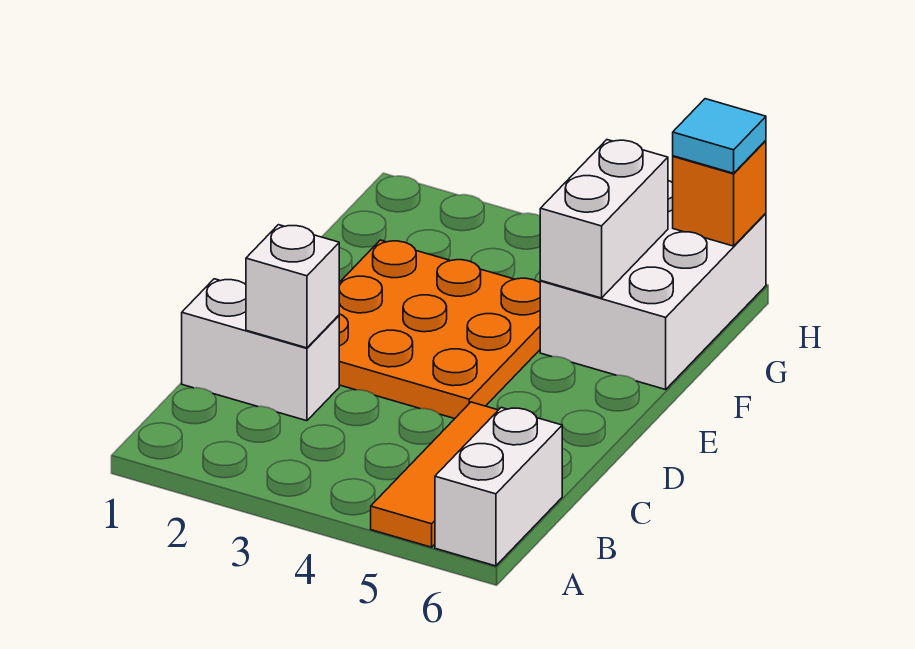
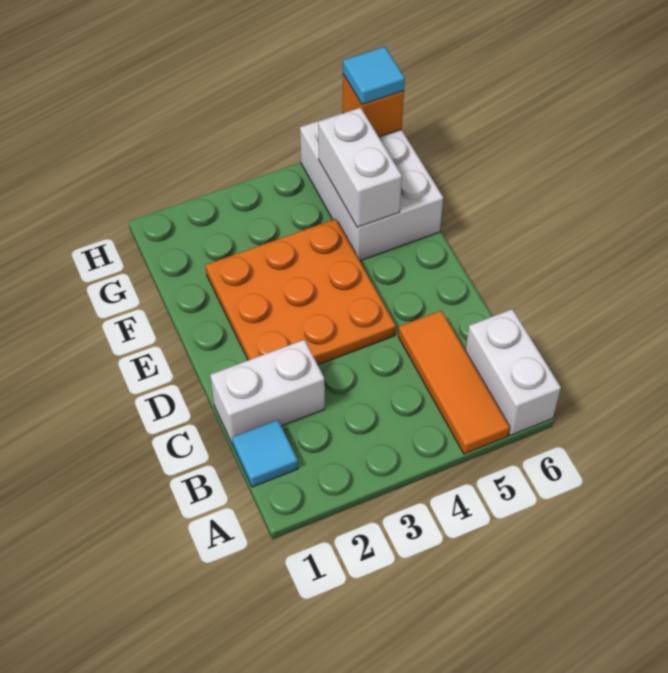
none -> cyan tile B1 level 1
white brick C2 level 2 -> none

